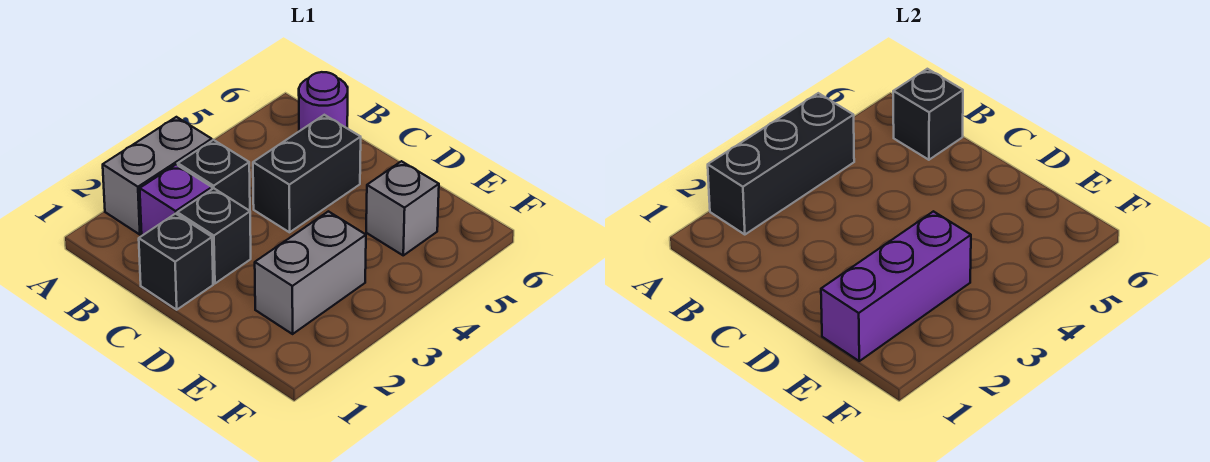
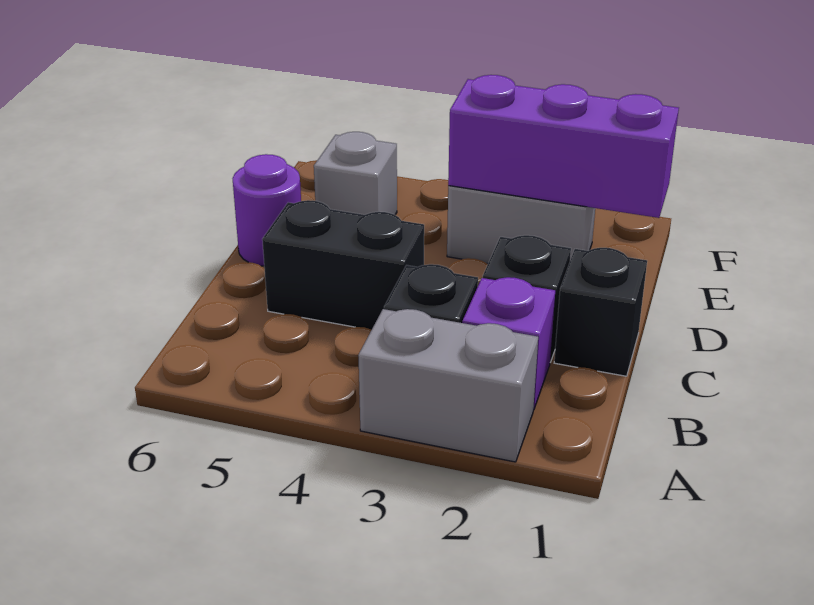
black brick A2:A4 level 2 -> none
purple round brick B6 level 1 -> purple round brick D6 level 1
black brick B6 level 2 -> none

